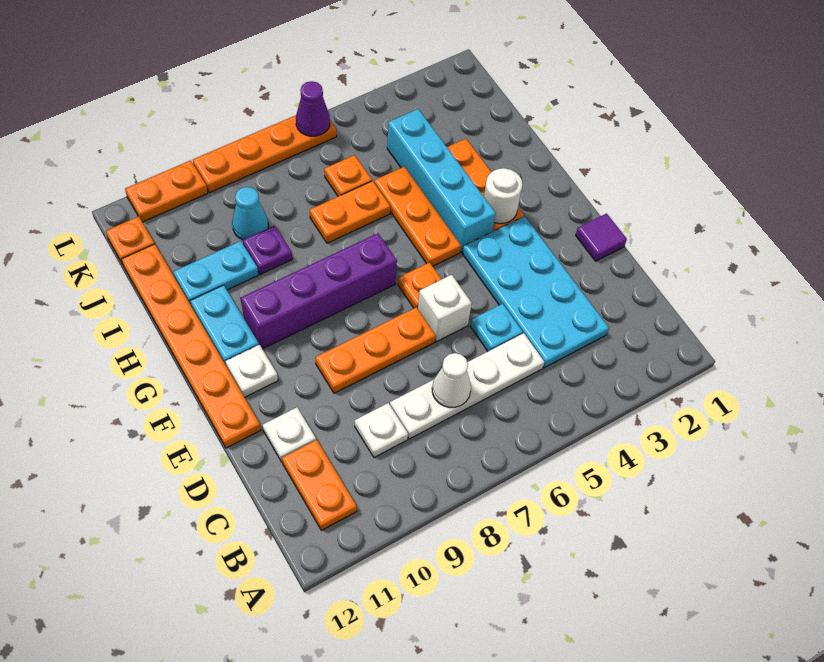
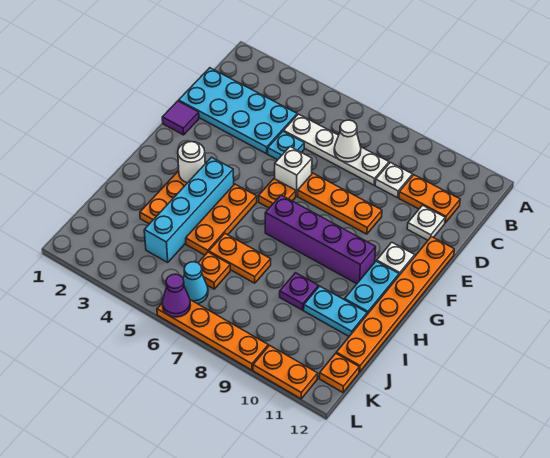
orange plate B11:C11 level 1 -> orange plate C10:C11 level 1
cyan plate C3:F4 level 1 -> cyan plate C1:D4 level 1
cyan cone J9 level 1 -> cyan cone K6 level 1

